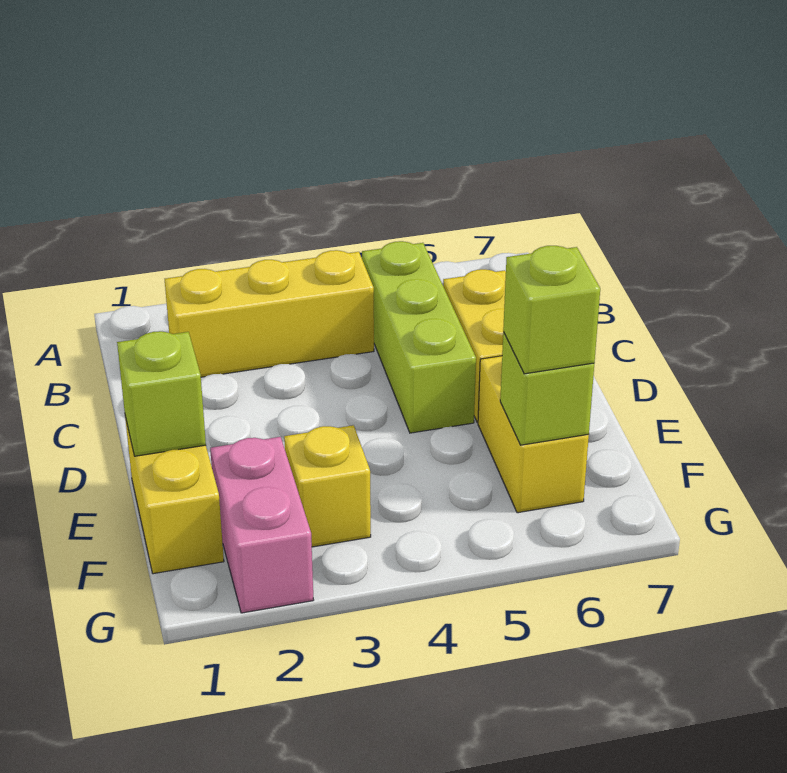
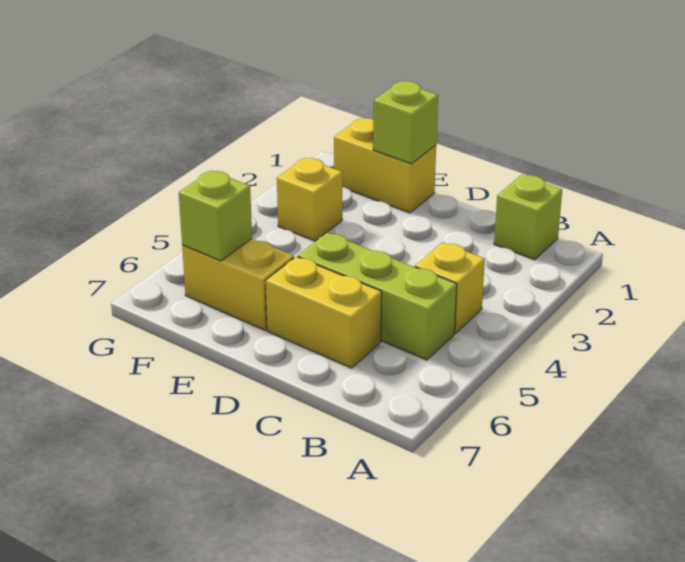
yellow brick B2:B4 level 1 -> yellow brick B4 level 1
pink brick F2:G2 level 1 -> none
lime brick F6 level 3 -> lime brick B1 level 1

